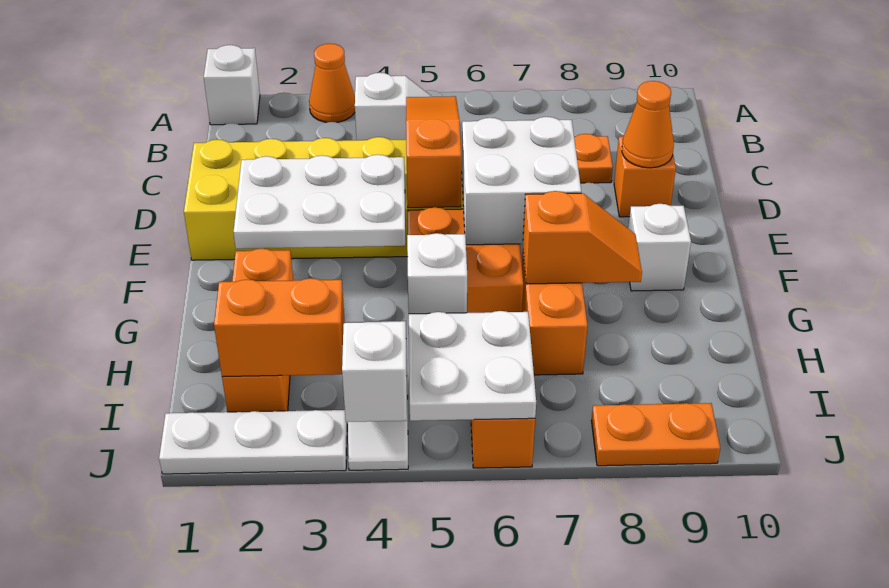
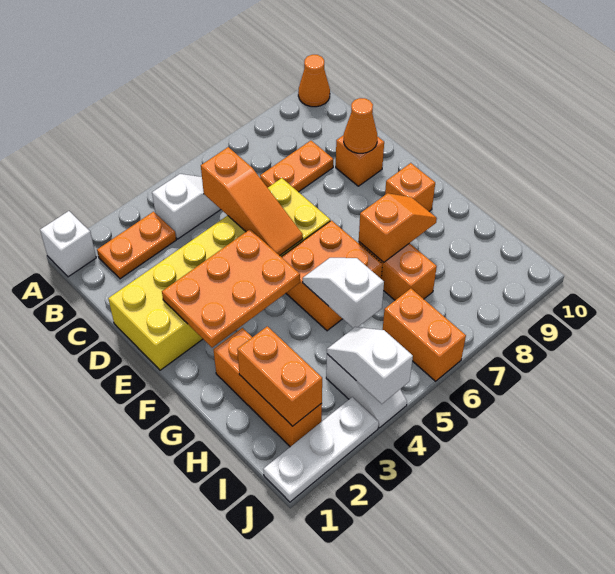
orange cone A3 level 1 -> orange cone A10 level 1
orange slope C5:E5 level 2 top E -> orange slope C5:E5 level 2 top C
white plate E2:F4 level 2 -> orange plate E2:F4 level 2
white brick E6:F7 level 2 -> none
white brick F9 level 1 -> orange brick F9 level 1
orange brick I2:I3 level 2 -> orange brick H2:I2 level 2
white plate I5:J6 level 2 -> none
orange plate J8:J9 level 1 -> orange plate B2:B3 level 1

